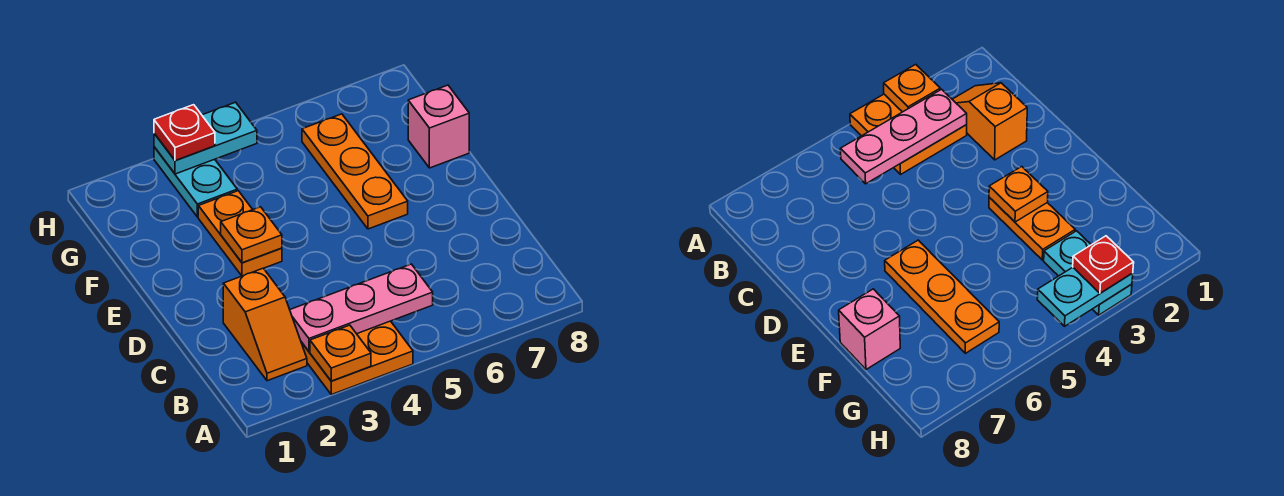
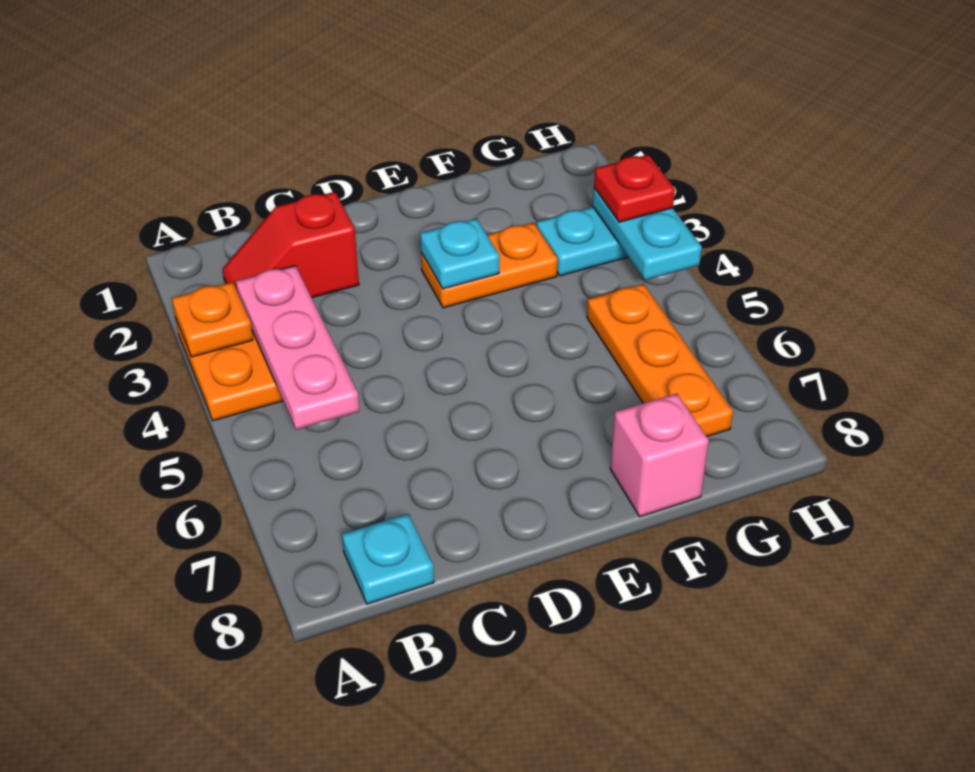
orange slope B2:C2 level 1 top C -> red slope B2:C2 level 1 top C
none -> cyan plate B8 level 1
orange plate E3 level 2 -> cyan plate E3 level 2
orange plate E6:G6 level 1 -> orange plate G5:G7 level 1

